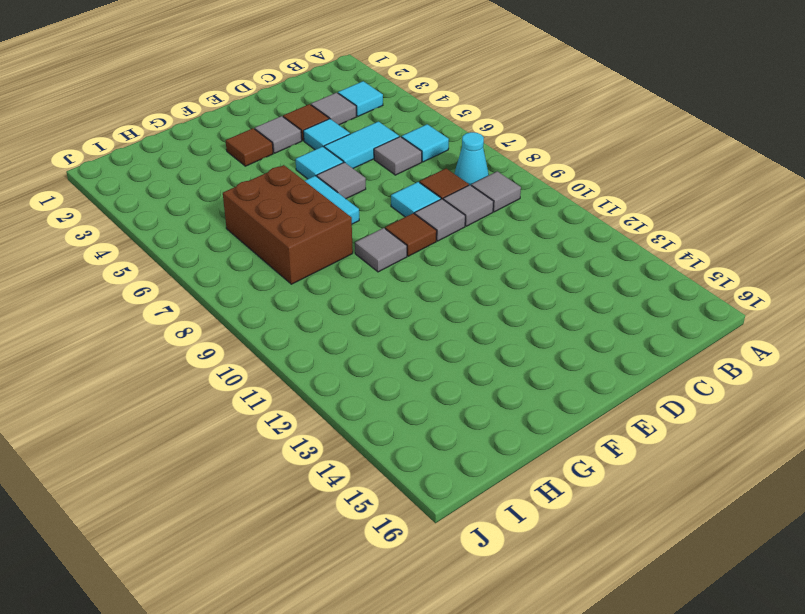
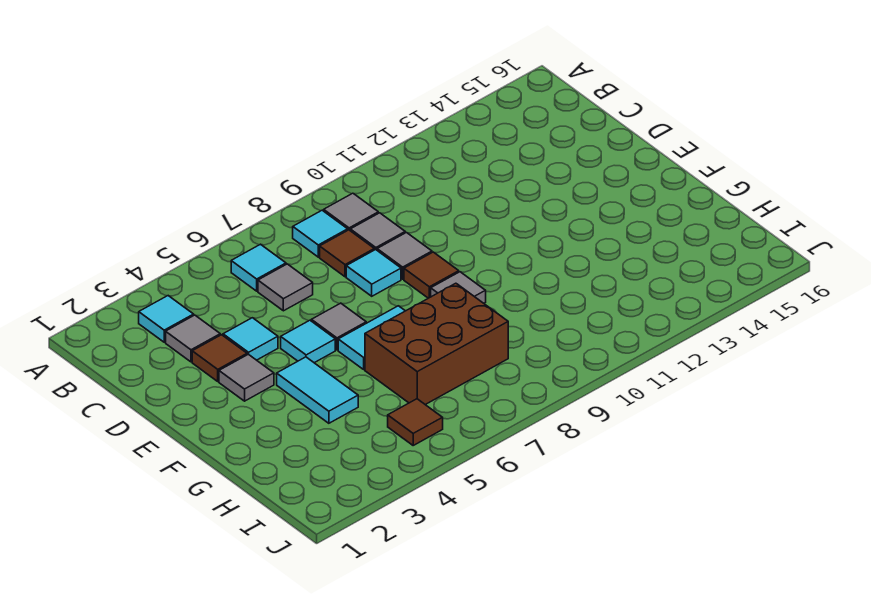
cyan cone B8 level 1 -> cyan tile B8 level 1
cyan tile C5:D5 level 1 -> cyan tile F4:G4 level 1
brown tile F3 level 1 -> brown tile I5 level 1

